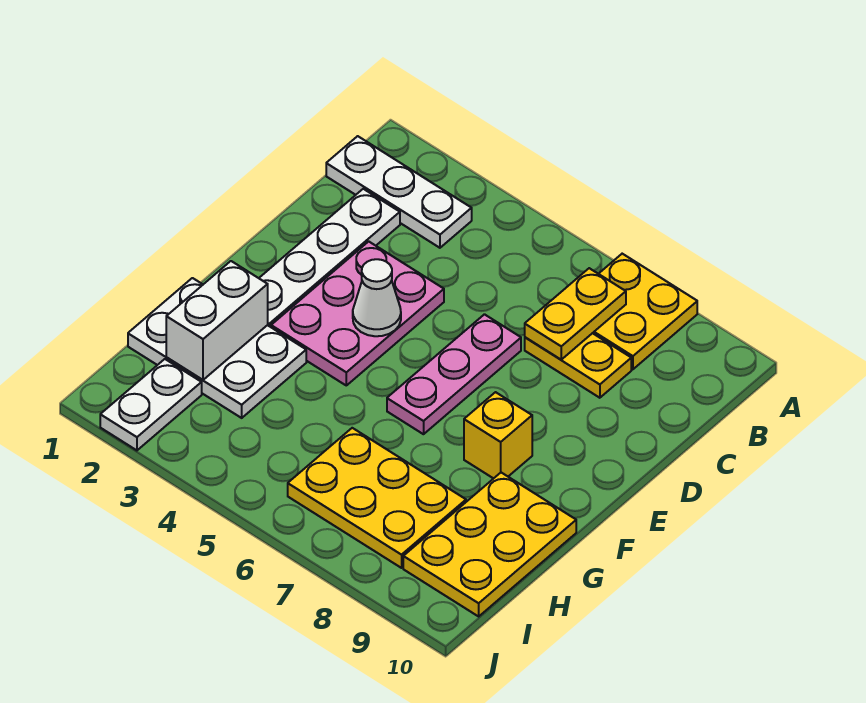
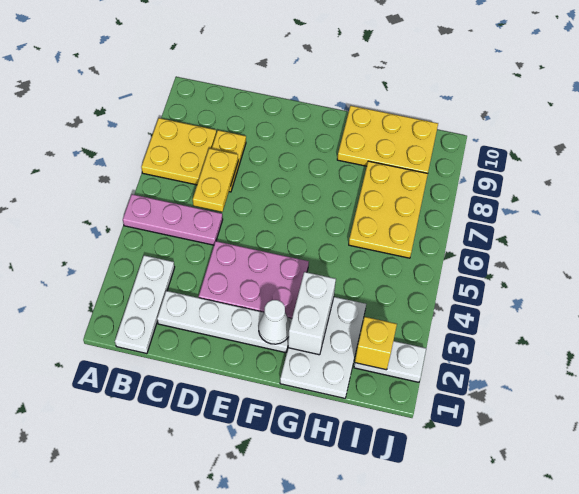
yellow plate B7:C7 level 2 -> yellow plate C6:C7 level 2
pink plate D6:F6 level 1 -> pink plate A5:C5 level 1
white cone E4 level 2 -> white cone F2 level 2
yellow brick F8 level 1 -> yellow brick I2 level 2
white brick G2:H2 level 2 -> white brick G2:G3 level 2

